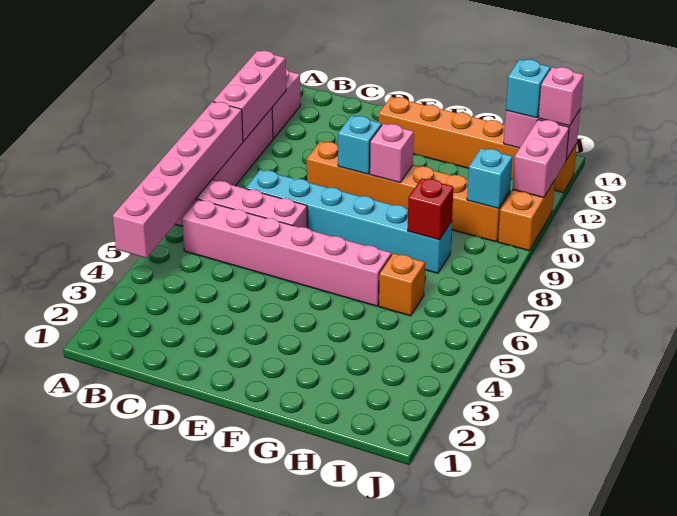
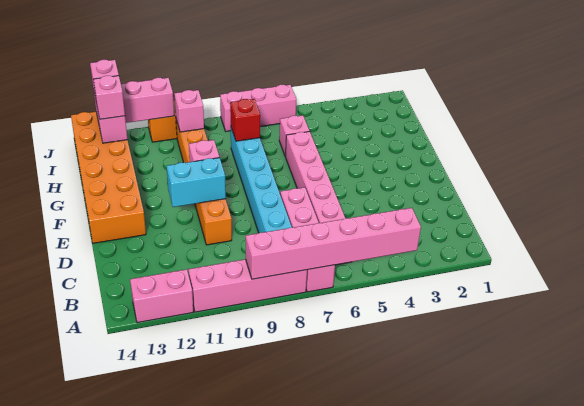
pink brick A10:A12 level 2 -> pink brick J6:J8 level 1
cyan brick E10 level 2 -> cyan brick E10:E11 level 2
orange brick E13:J13 level 1 -> orange brick E13:J14 level 1
orange brick H6 level 1 -> pink brick H6 level 1
cyan brick I10 level 2 -> pink brick I10 level 2
cyan brick I13 level 3 -> pink brick I13 level 3

